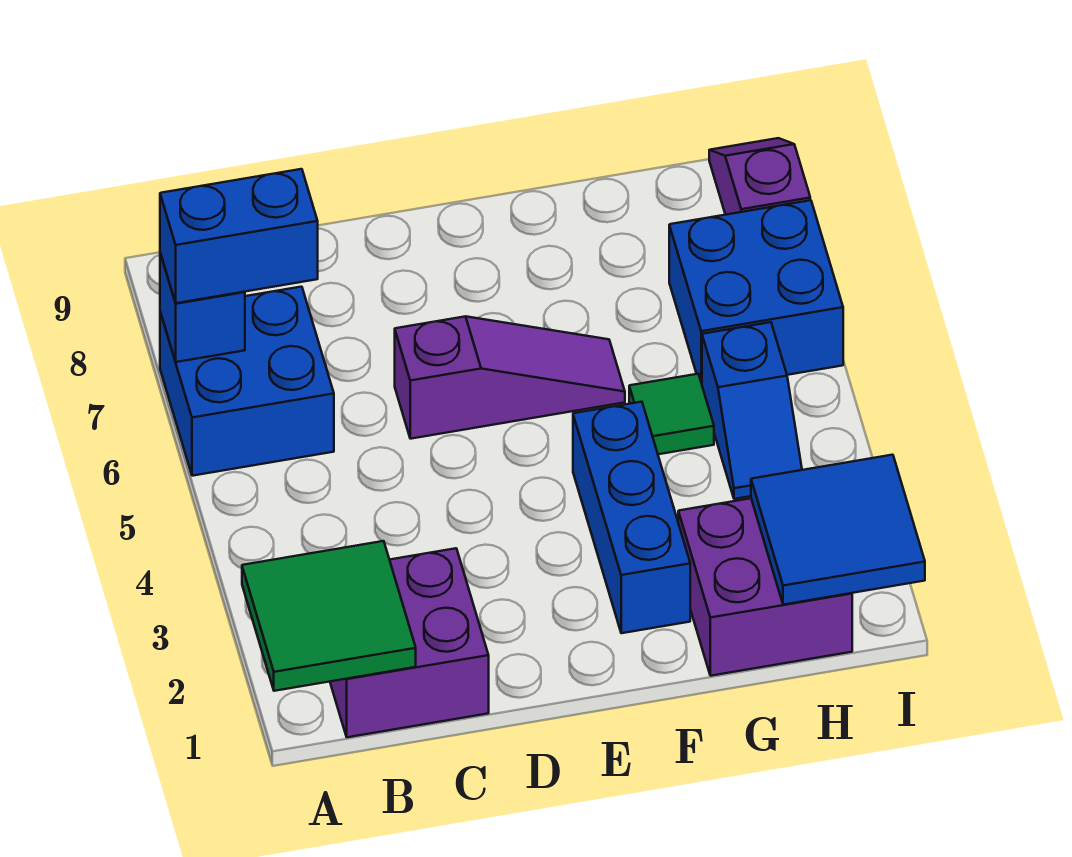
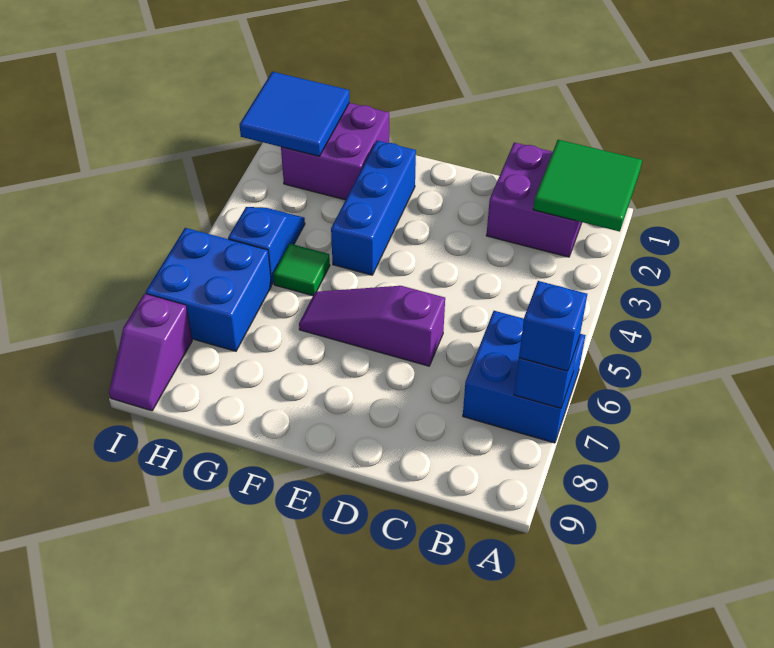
blue brick A7:B7 level 3 -> blue brick A7 level 3

